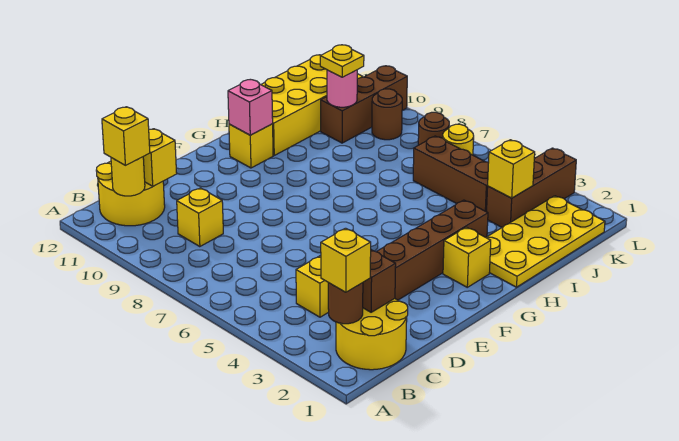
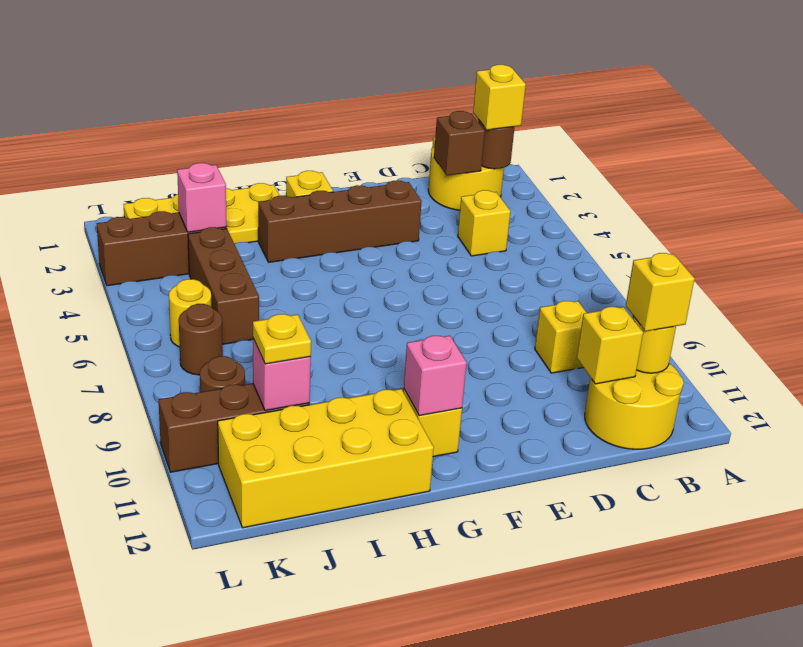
yellow brick J3 level 2 -> pink brick J3 level 2
pink round brick J10 level 2 -> pink brick J10 level 2

